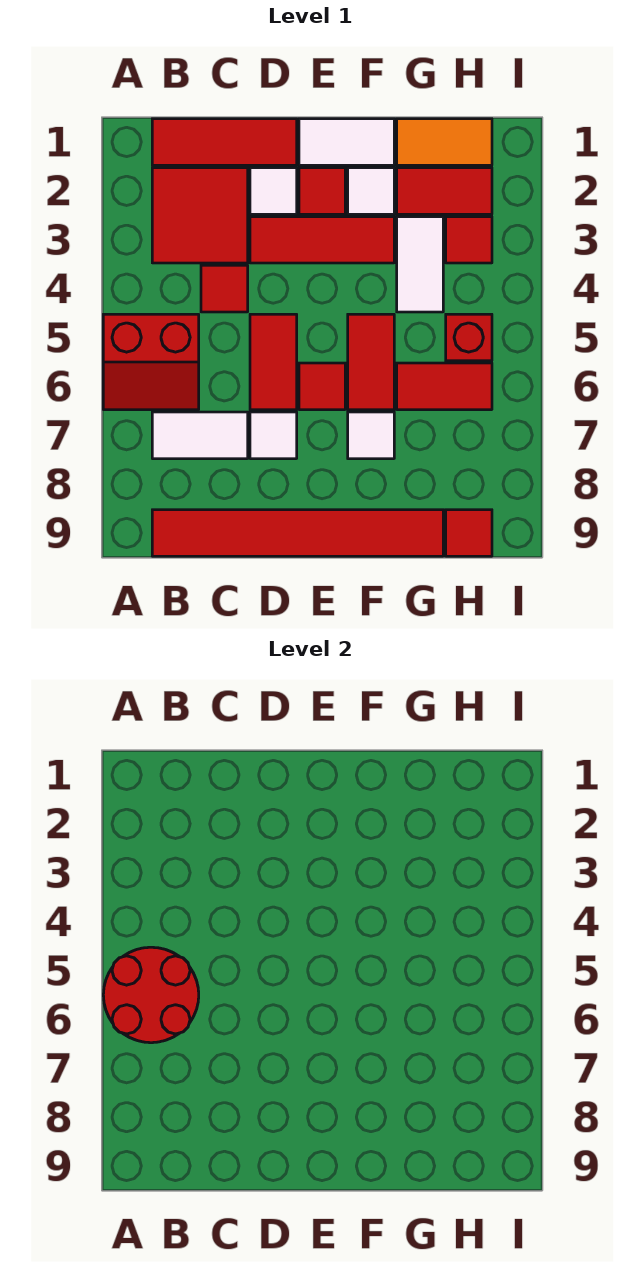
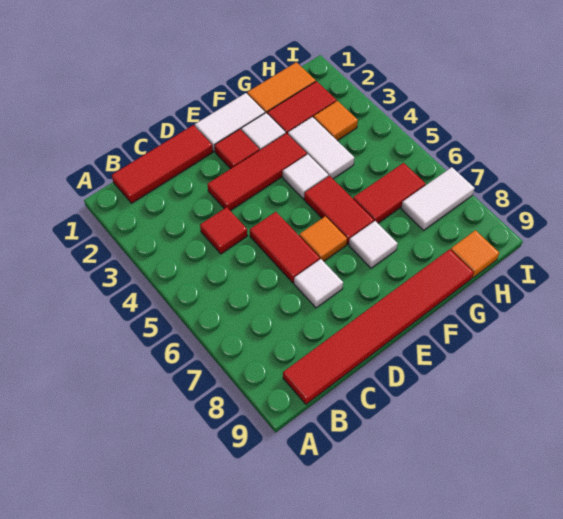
red slope A5:B6 level 1 top 5 -> none
red round brick A5:B6 level 2 -> none
red tile B2:C3 level 1 -> none
white tile B7:C7 level 1 -> white tile H7:I7 level 1
white tile D2 level 1 -> white tile F4 level 1
red tile E6 level 1 -> orange tile E6 level 1
red tile H3 level 1 -> orange tile H3 level 1
red brick H5 level 1 -> none
red tile H9 level 1 -> orange tile H9 level 1

